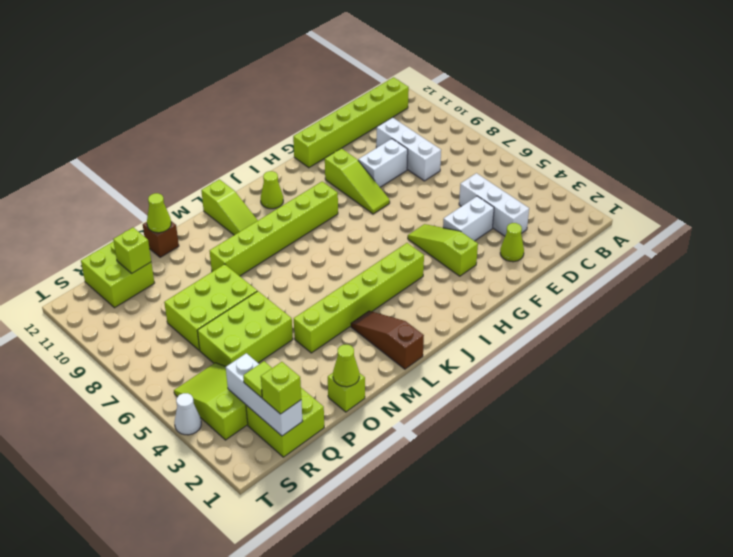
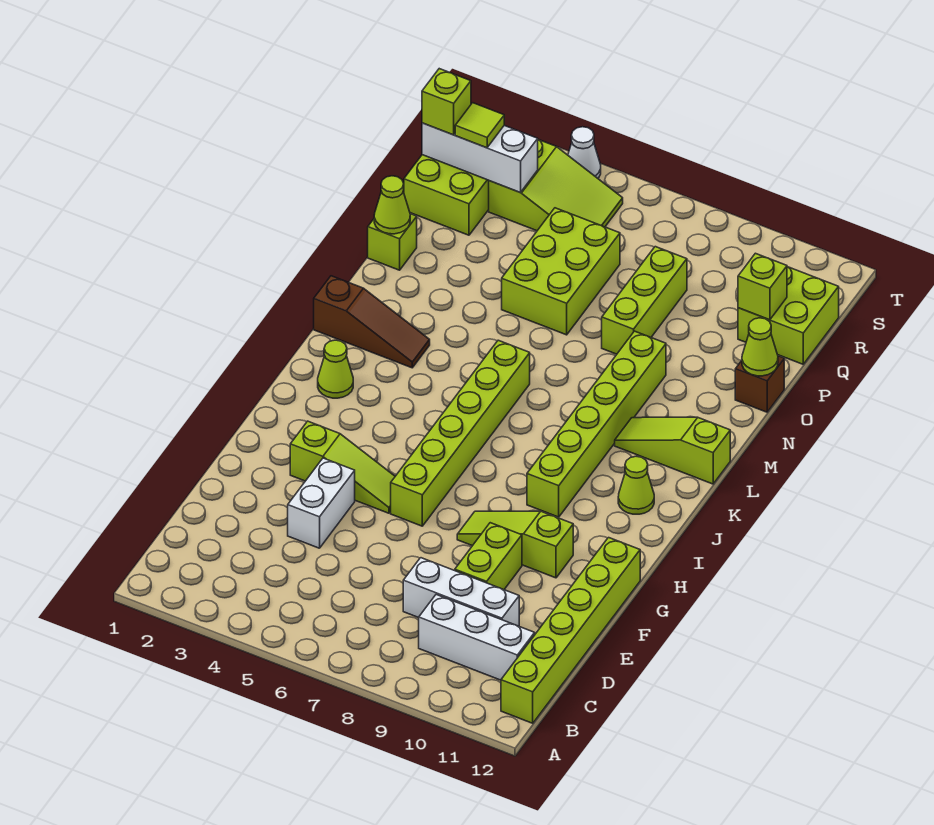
white brick D3:D5 level 1 -> white brick C9:C11 level 1
lime cone E2 level 1 -> lime cone J2 level 1
white brick E9:F9 level 1 -> lime brick E9:F9 level 1
lime brick I4:N4 level 1 -> lime brick G6:L6 level 1
lime brick O7:Q8 level 1 -> lime brick O8:Q8 level 1

